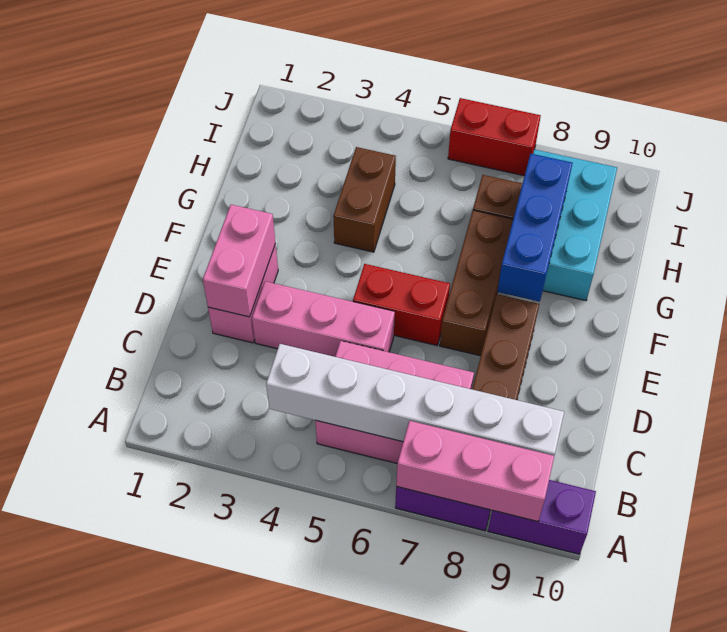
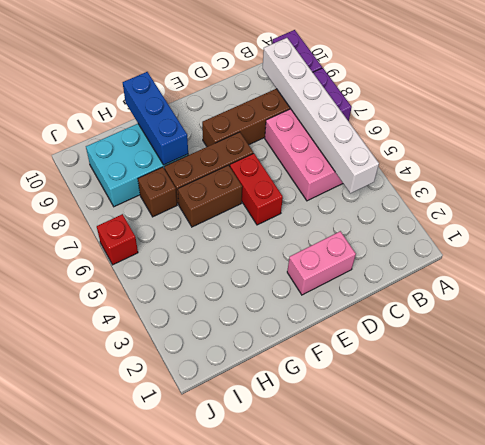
pink brick A7:A9 level 2 -> none
pink brick D2:E2 level 2 -> none
pink brick D3:D5 level 1 -> none
blue brick F8:H8 level 2 -> blue brick G8:G10 level 2
brown brick G4:H4 level 1 -> brown brick F6:G6 level 1
red brick J6:J7 level 1 -> red brick J6 level 1

